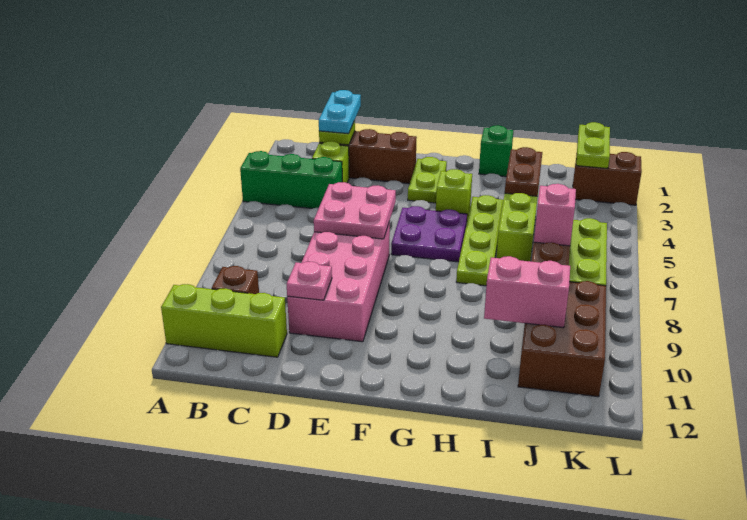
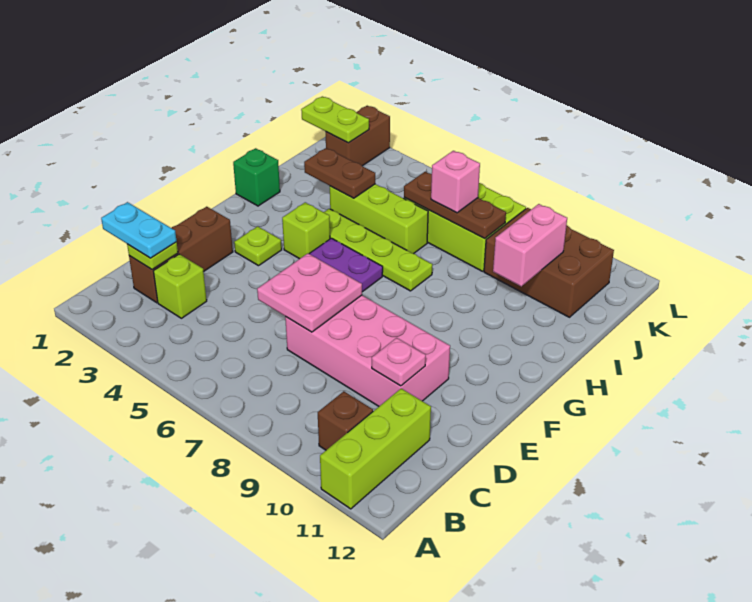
green brick A4:C4 level 1 -> none
lime plate F2:F3 level 1 -> lime plate F3 level 1

